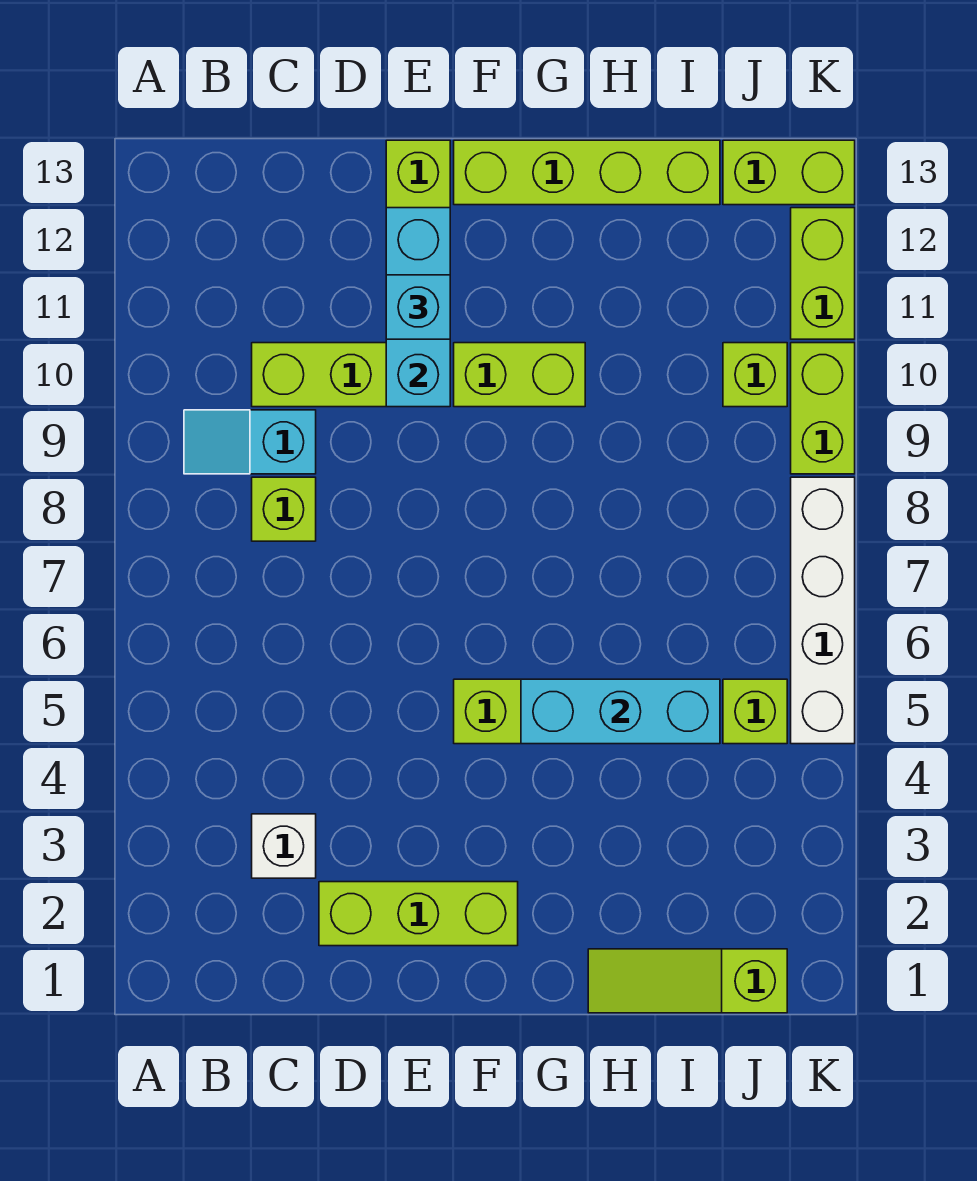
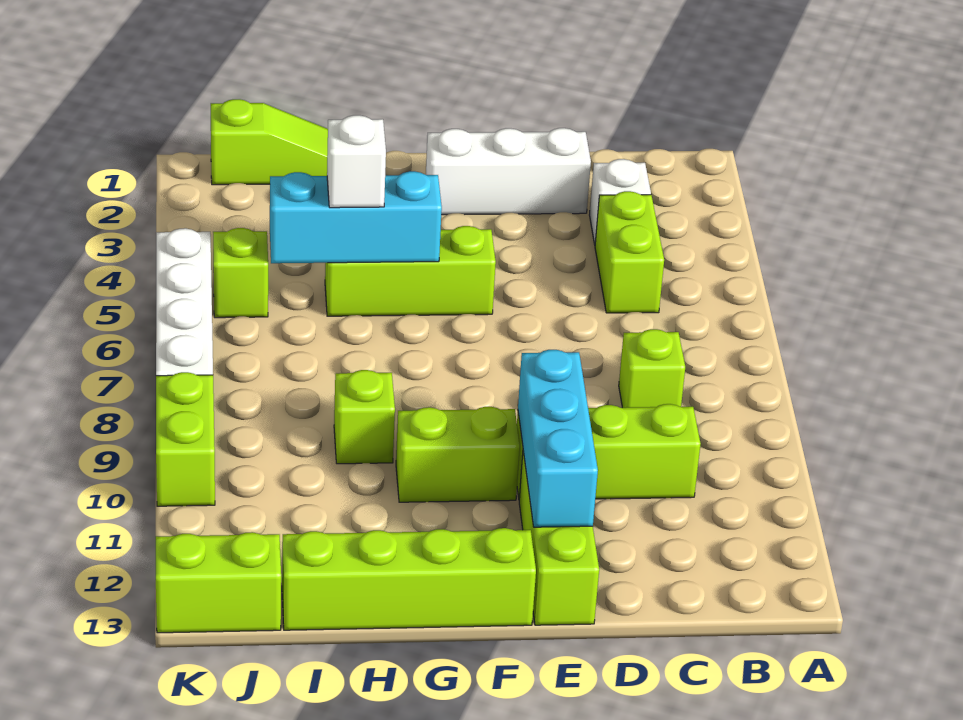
cyan slope B9:C9 level 1 top C -> none
lime brick D2:F2 level 1 -> white brick D2:F2 level 1
cyan brick E11 level 3 -> none
none -> white brick H5 level 3
lime brick J10 level 1 -> lime brick H9 level 1
lime brick K11:K12 level 1 -> lime brick C4:C5 level 1

